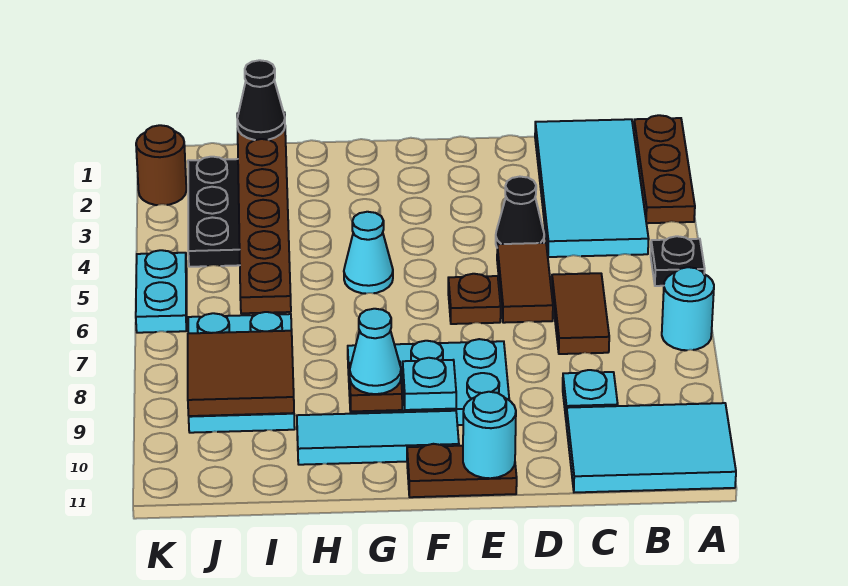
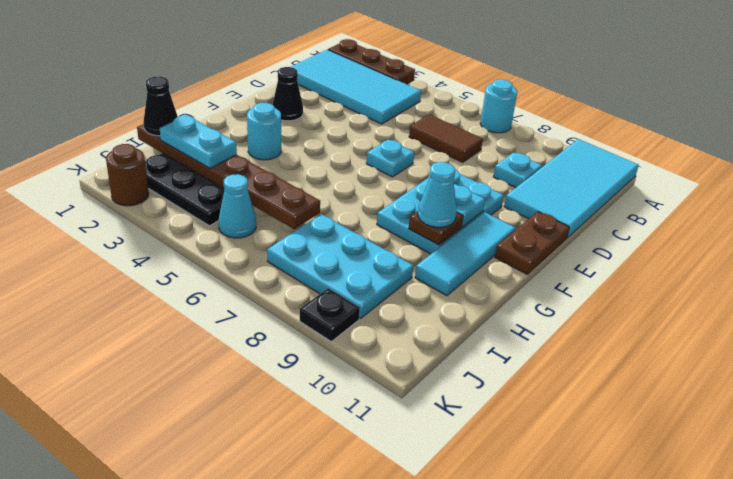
black plate A5 level 1 -> black plate K9 level 1
cyan tile A10:C11 level 1 -> cyan tile A10:D11 level 1
black cone D4 level 1 -> black cone E2 level 1
brown tile D5:D6 level 1 -> none
brown plate E6 level 1 -> cyan plate E6 level 1
cyan round brick E11 level 2 -> cyan round brick G3 level 1
cyan cone G5 level 1 -> cyan cone J5 level 1
brown tile I8:J9 level 2 -> none
cyan plate K5:K6 level 1 -> cyan plate I2:I3 level 3

